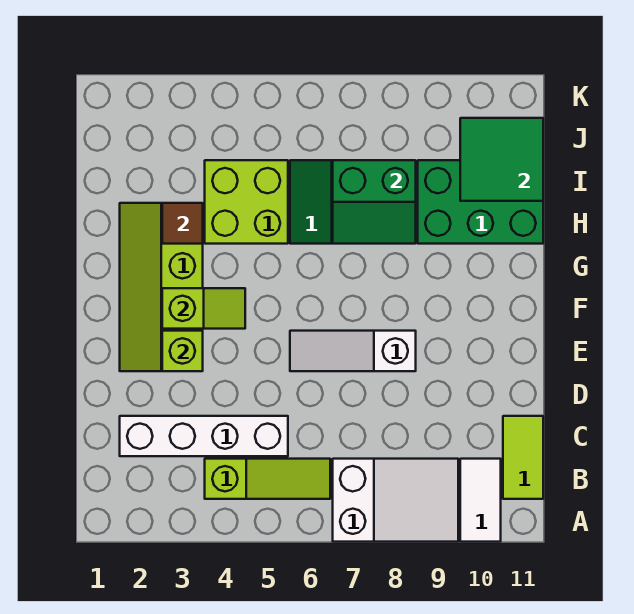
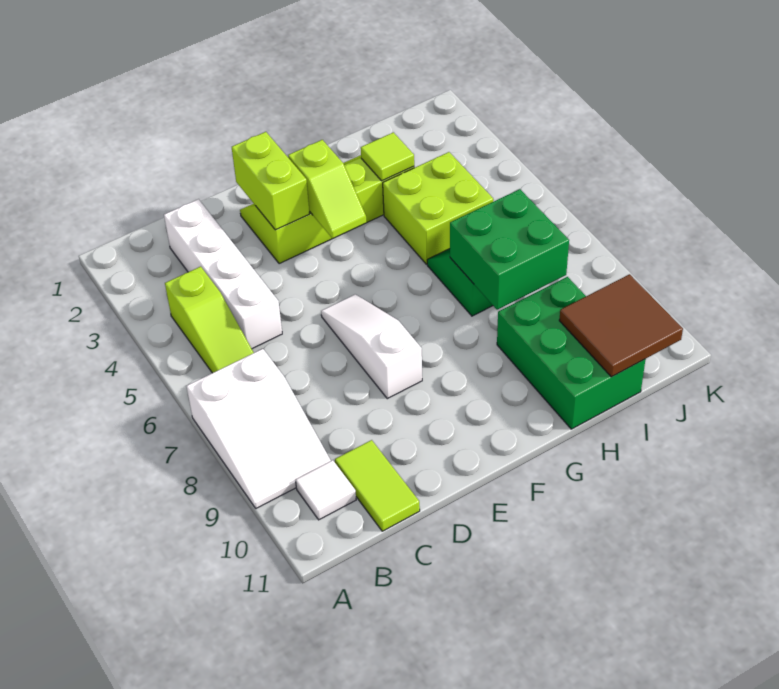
white tile A10:B10 level 1 -> white tile B10 level 1
lime tile B11:C11 level 1 -> lime tile C10:C11 level 1
lime brick E3 level 2 -> lime brick E2:E3 level 2
brown tile H3 level 2 -> lime tile H3 level 2
green slope H7:I8 level 2 top I -> green brick H7:I8 level 2
green tile I10:J11 level 2 -> brown tile I10:J11 level 2

